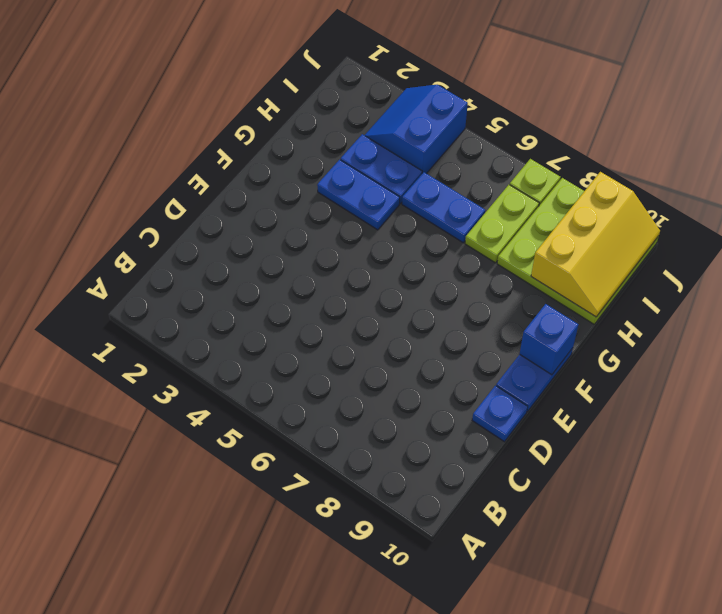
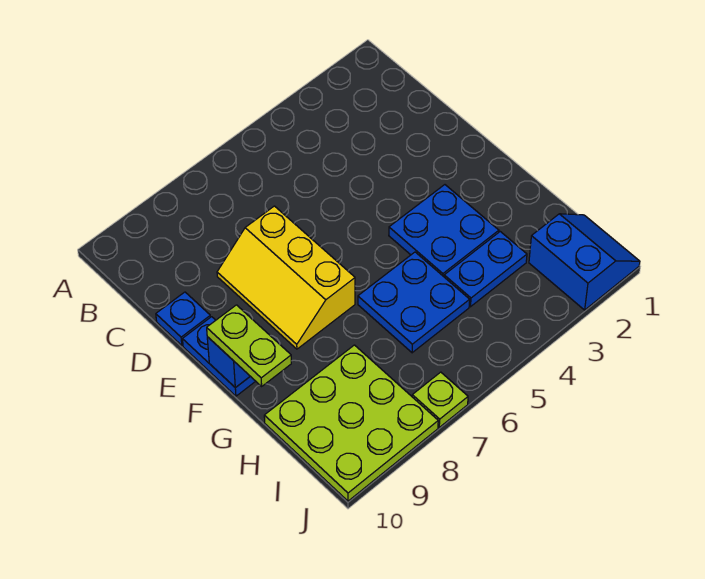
blue plate G3:G4 level 1 -> blue plate F3:G4 level 1
blue plate H5:H6 level 1 -> blue plate G5:H6 level 1
lime plate H7:I7 level 1 -> lime plate F10:G10 level 3
yellow slope H9:J10 level 2 top 9 -> yellow slope D7:F8 level 1 top 7
blue slope I3:J4 level 1 top 4 -> blue slope I1:J2 level 1 top 2

